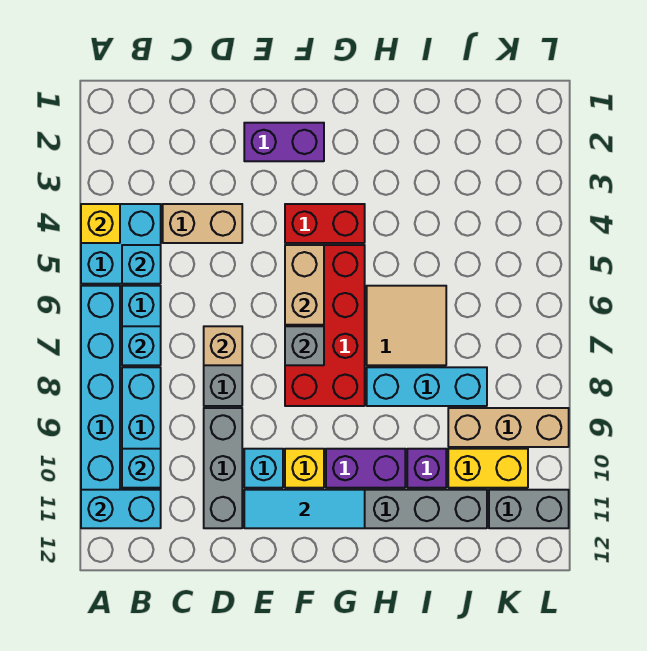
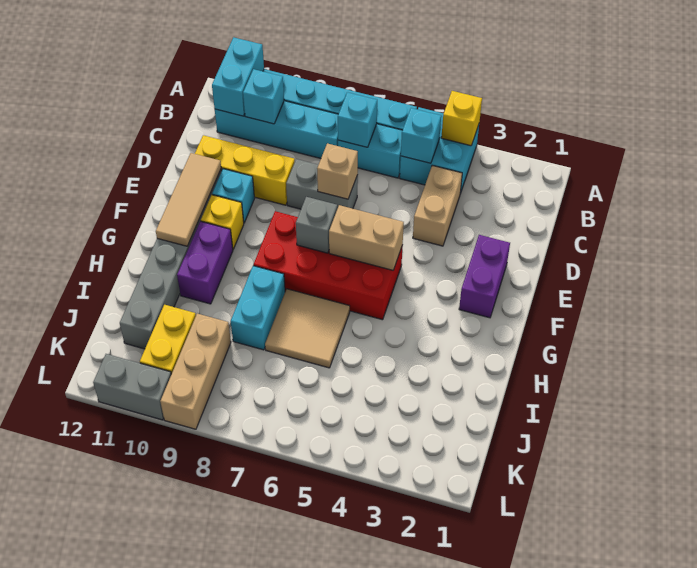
grey brick D9:D11 level 1 -> yellow brick D9:D11 level 1
cyan tile E11:G11 level 2 -> tan tile E11:G11 level 2
red brick F4:G4 level 1 -> none
cyan brick H8:J8 level 1 -> cyan brick H8:I8 level 1
purple brick I10 level 1 -> none
grey brick K11:L11 level 1 -> grey brick L10:L11 level 1

